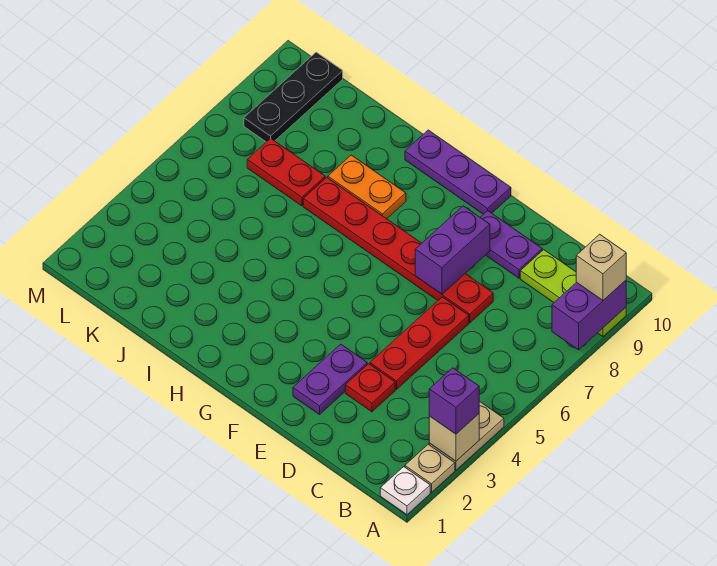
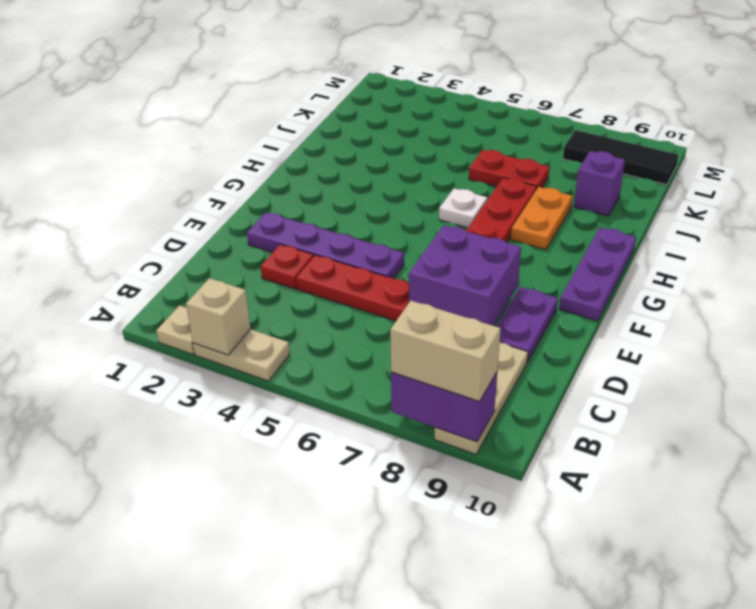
white plate A1 level 1 -> white plate H6 level 1
purple brick A3 level 3 -> purple brick J9 level 1
lime plate A9:C9 level 1 -> tan plate A9:C9 level 1
tan brick A9 level 3 -> tan brick A8:A9 level 3
purple plate E2:E3 level 1 -> purple plate E2:E5 level 1
purple brick E7:E8 level 2 -> purple brick D7:E8 level 2
red plate J7:K7 level 1 -> red plate J6:J7 level 1
black plate L8:L10 level 1 -> black tile L8:L10 level 1

